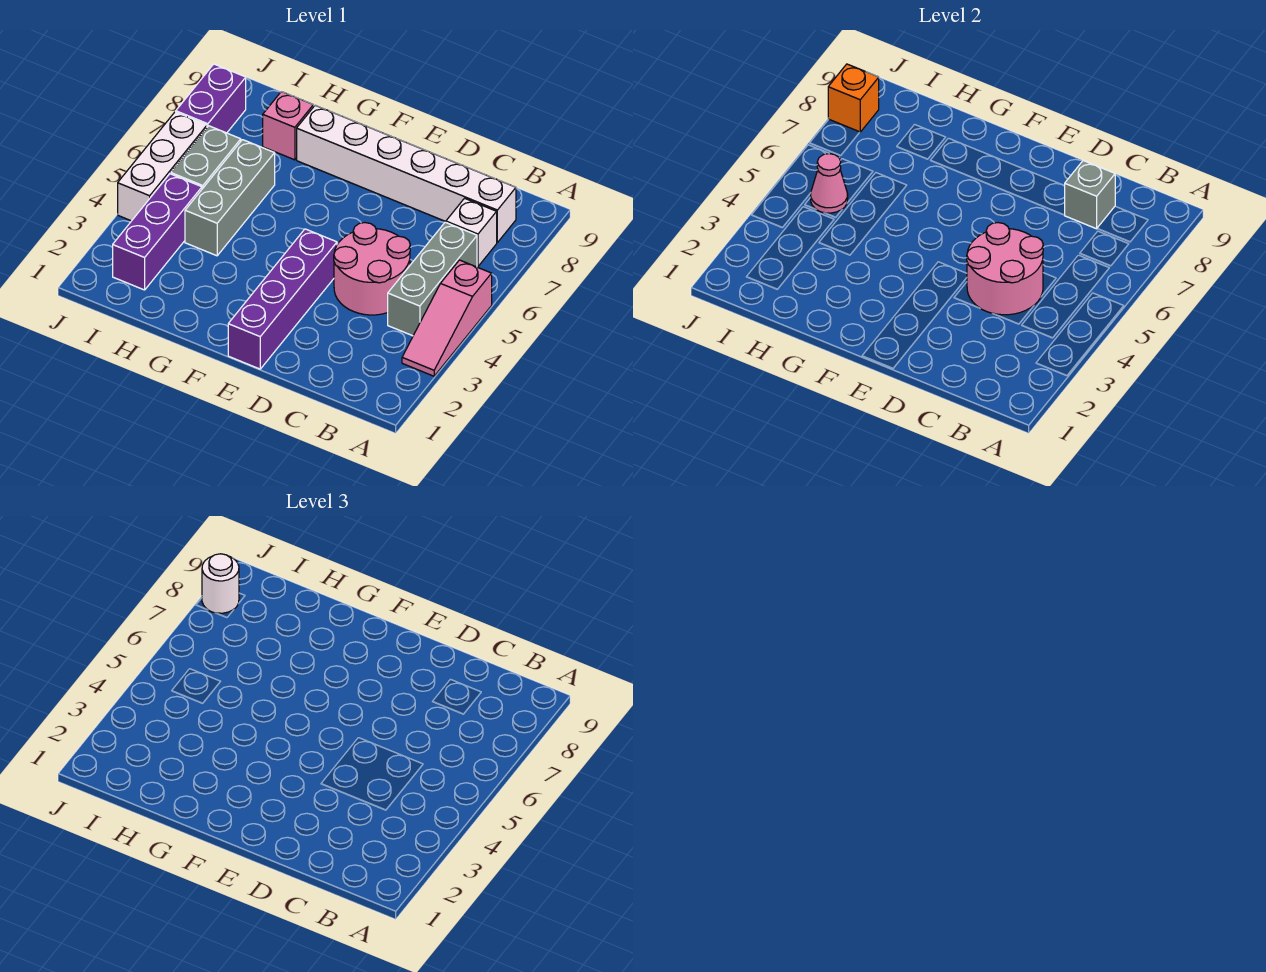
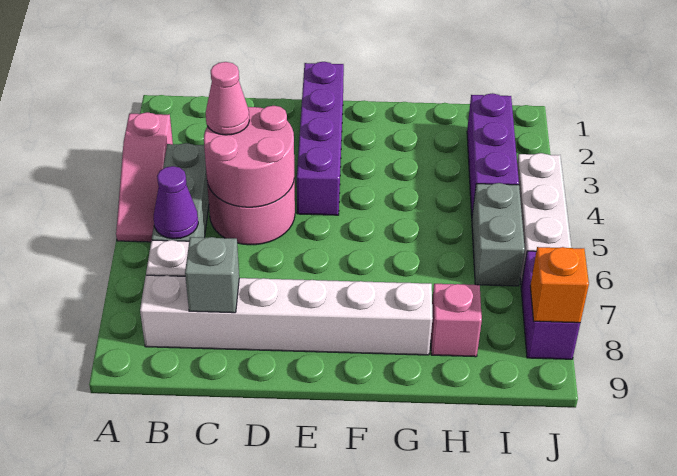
pink slope A3:A5 level 1 top 5 -> pink slope A3:A5 level 1 top 3
none -> purple cone B6 level 2
grey brick H4:H6 level 1 -> none
pink cone I5 level 2 -> pink cone C4 level 3
white round brick J8 level 3 -> none

